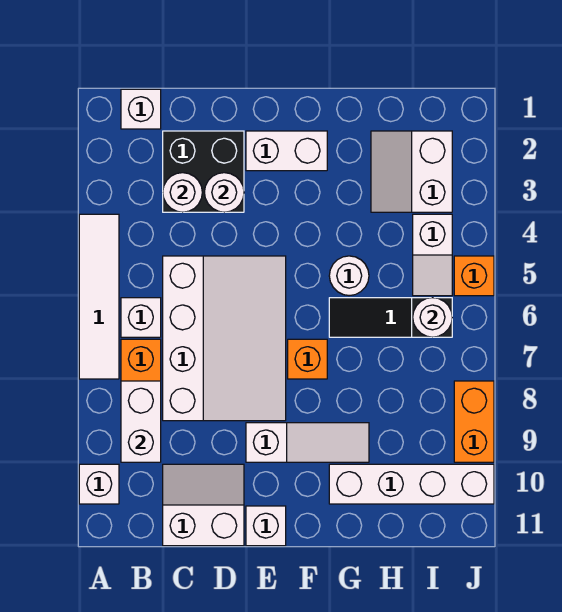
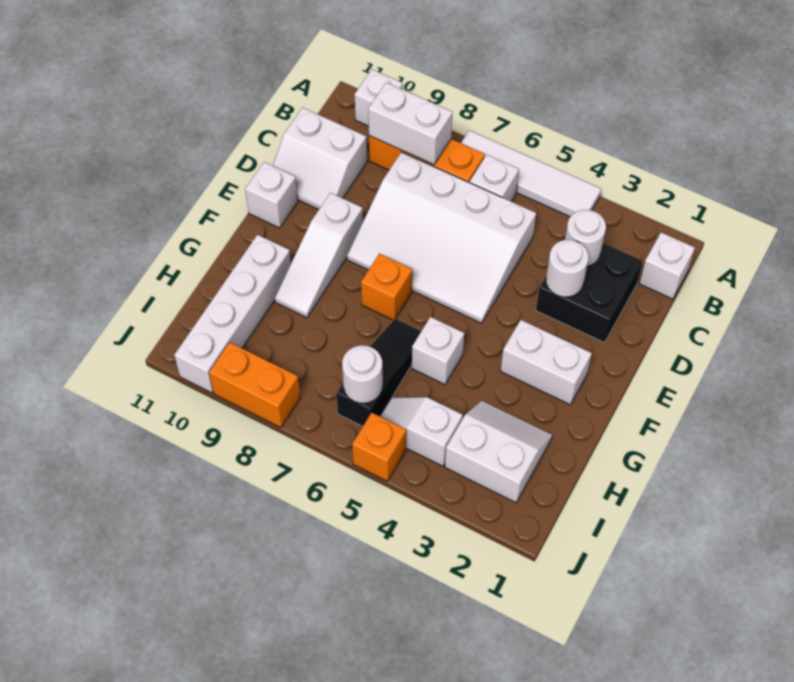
white slope C10:D11 level 1 top 11 -> white slope C10:D11 level 1 top C
white brick E2:F2 level 1 -> white brick F2:F3 level 1
white round brick G5 level 1 -> white brick G5 level 1

